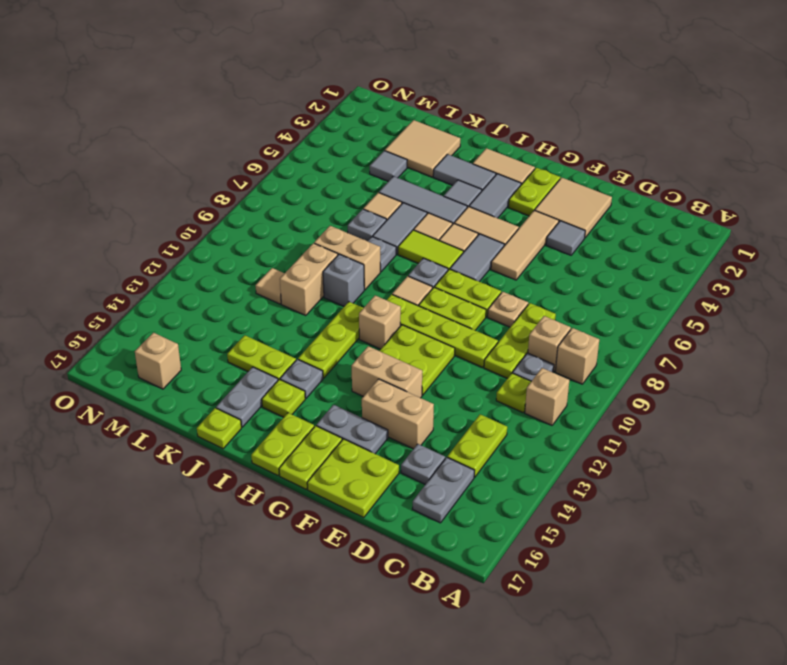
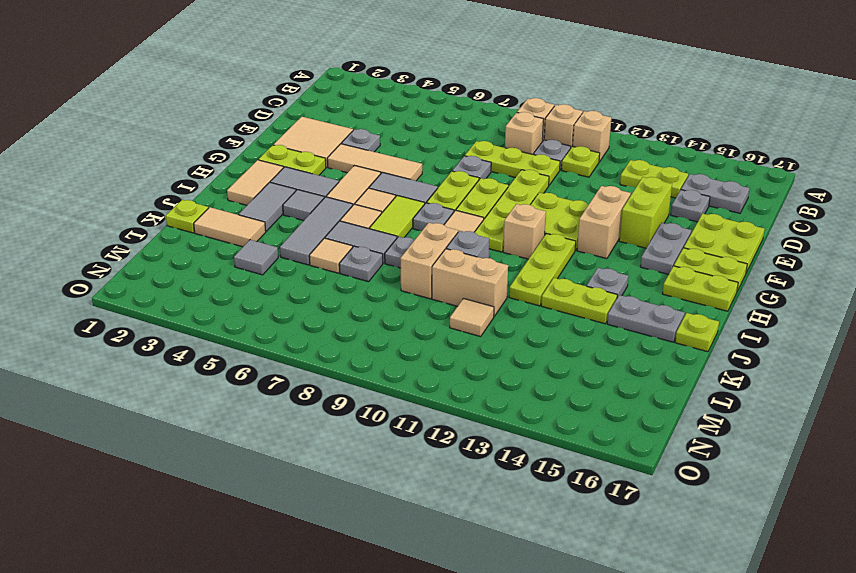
grey tile E4 level 1 -> grey plate E4 level 1
tan plate E8 level 1 -> grey plate E8 level 1
tan brick E14:F14 level 1 -> lime brick E14:F14 level 1
lime plate I11:I13 level 1 -> lime plate H12:J12 level 1
lime plate I15 level 1 -> lime plate K1 level 1
lime plate J14:K14 level 1 -> lime plate J13:J14 level 1
tan tile K2:L3 level 1 -> tan tile K2:K3 level 1
tan brick M16 level 1 -> tan brick B10 level 1

